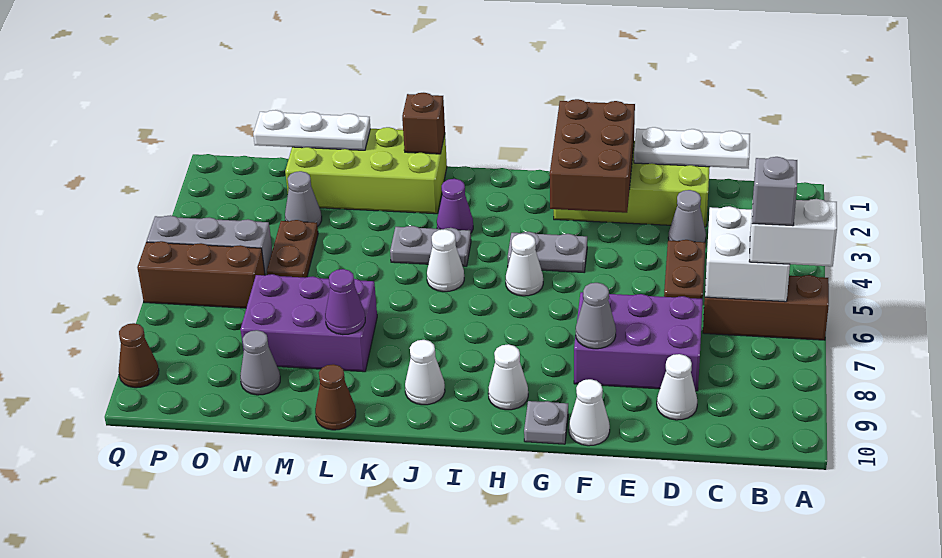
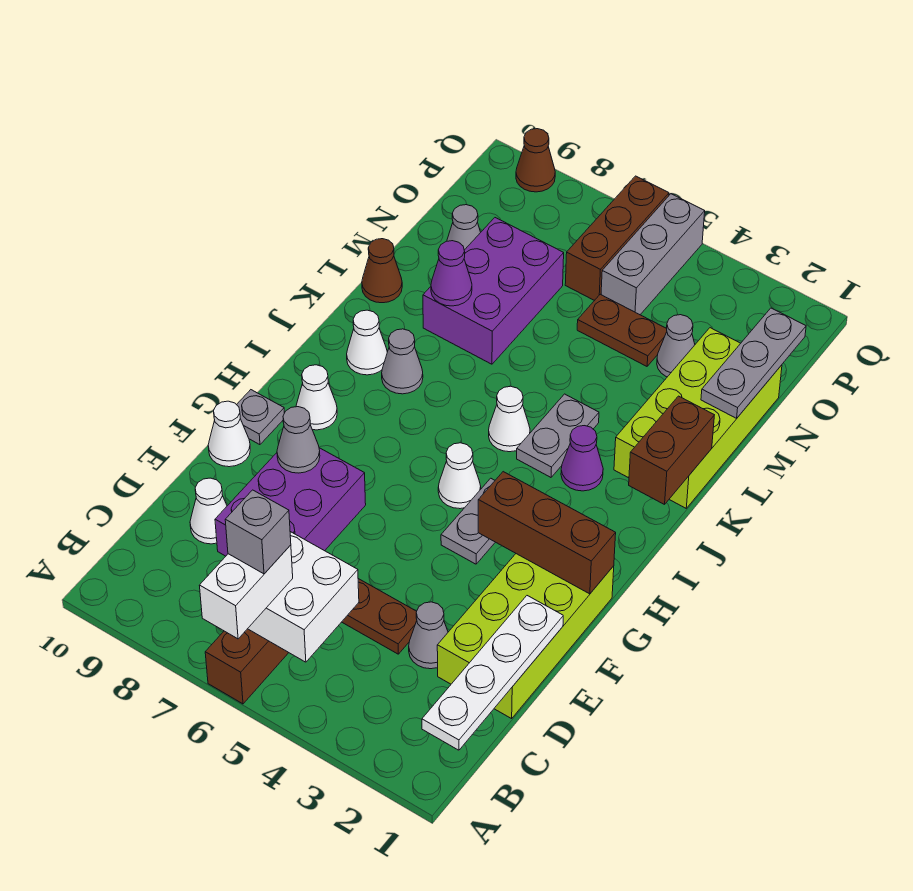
white plate C1:E1 level 2 -> white plate B1:E1 level 2
brown brick F1:G3 level 2 -> brown brick G1:G3 level 2
none -> grey cone J8 level 1
brown brick K1 level 2 -> brown brick J1:K1 level 2
white plate M1:O1 level 2 -> grey plate M1:O1 level 2

